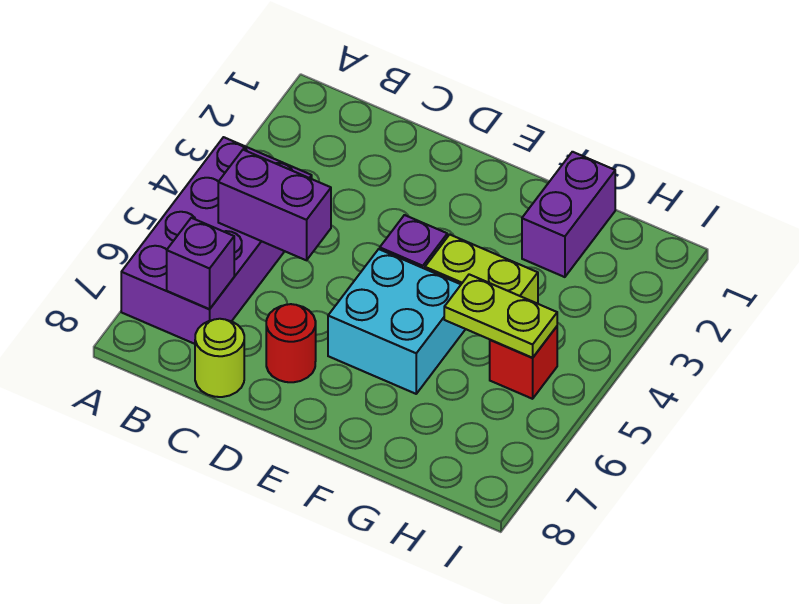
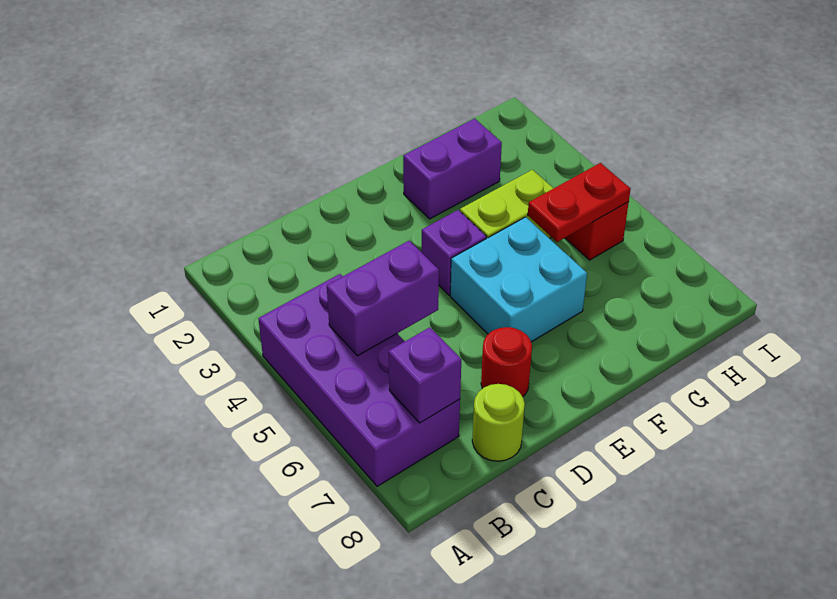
purple brick G1:G2 level 1 -> purple brick F2:G2 level 1
lime plate G5:H5 level 2 -> red plate G5:H5 level 2

